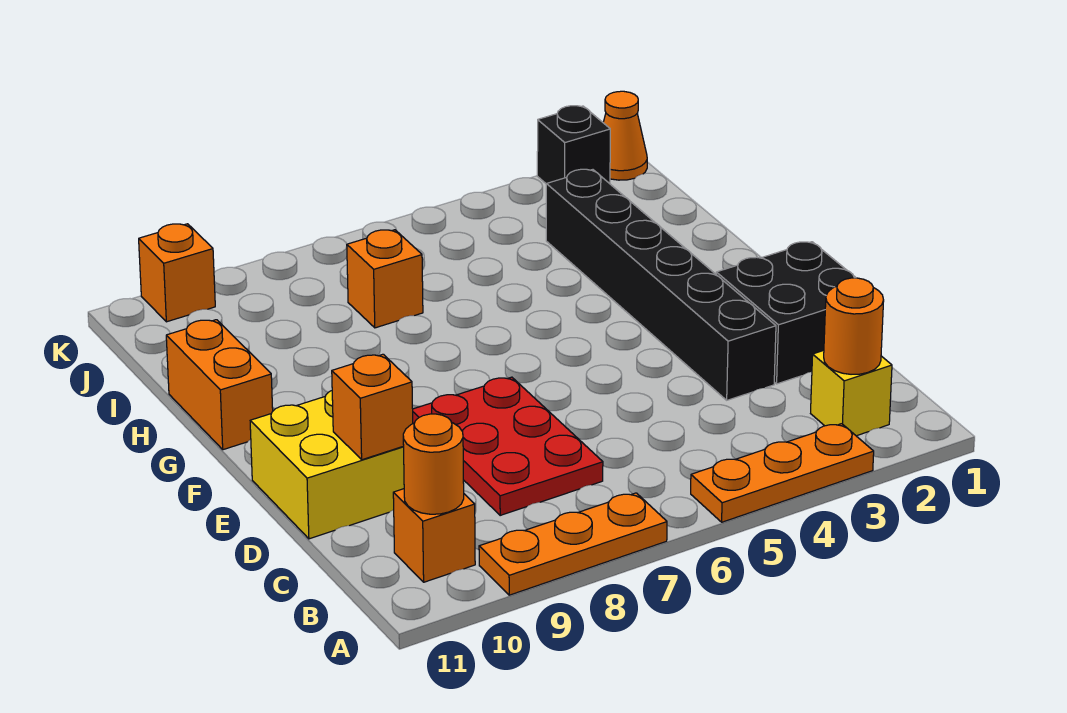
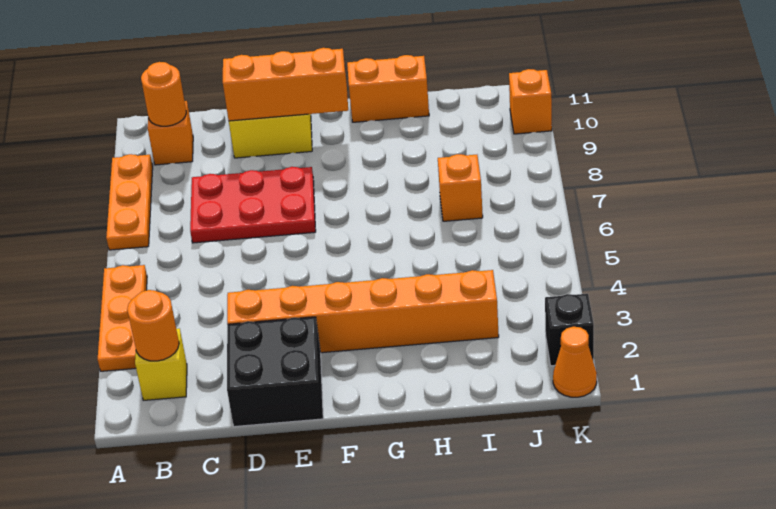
black brick D3:I3 level 1 -> orange brick D3:I3 level 1
orange brick D10 level 2 -> orange brick D10:F10 level 2

